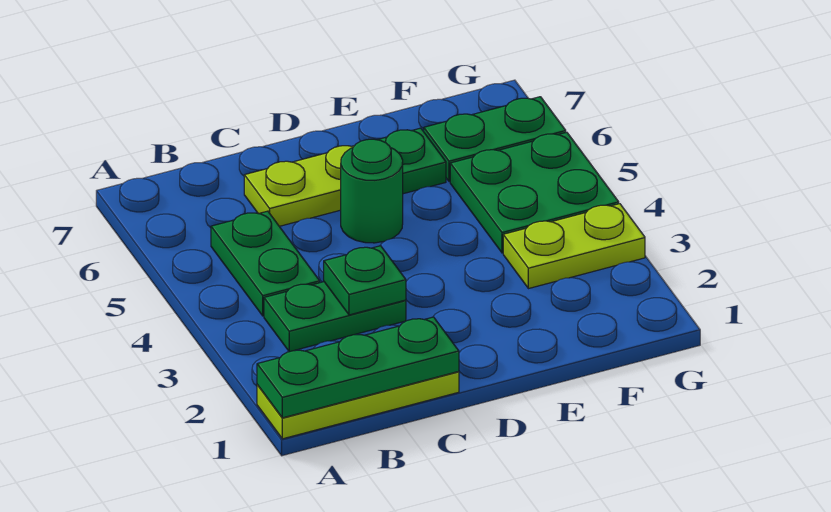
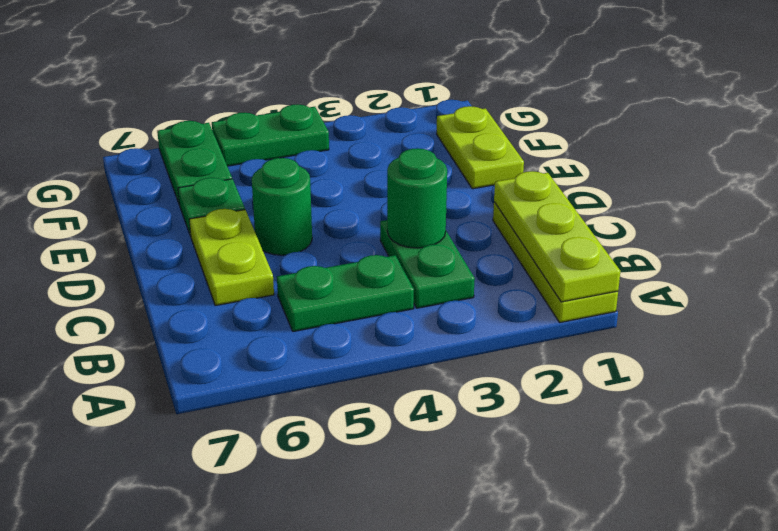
green plate A1:C1 level 2 -> lime plate A1:C1 level 2
green plate C3 level 2 -> green round brick C3 level 2
lime plate F3:G3 level 1 -> lime plate E1:F1 level 1
green plate F4:G5 level 1 -> green plate G4:G5 level 1

